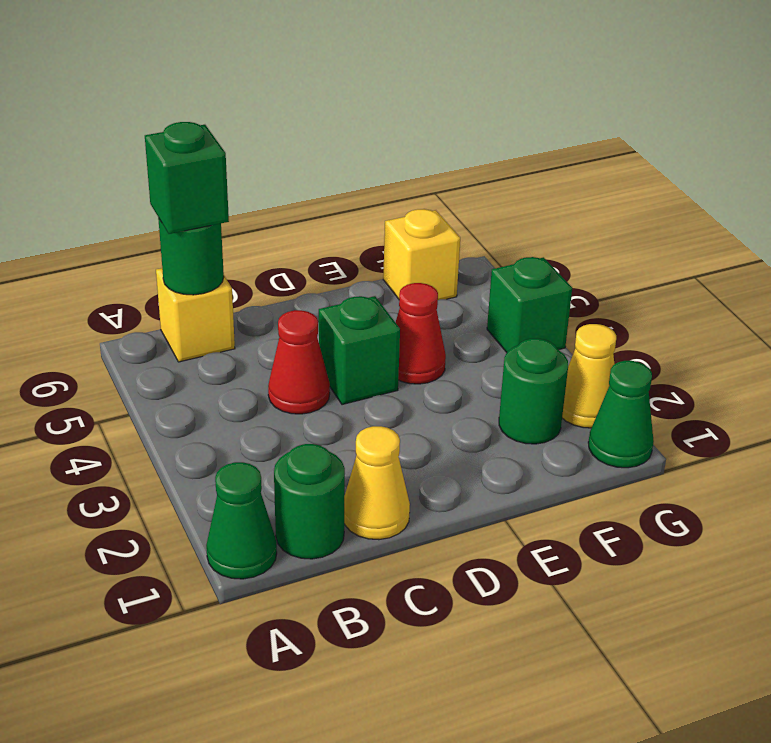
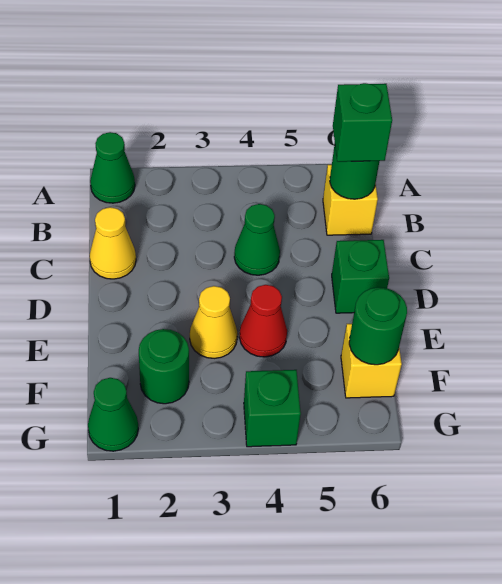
green round brick B1 level 1 -> green round brick F6 level 2
red cone C4 level 1 -> green cone C4 level 1
green brick D4 level 1 -> green brick D6 level 1
yellow cone G2 level 1 -> yellow cone E3 level 1

